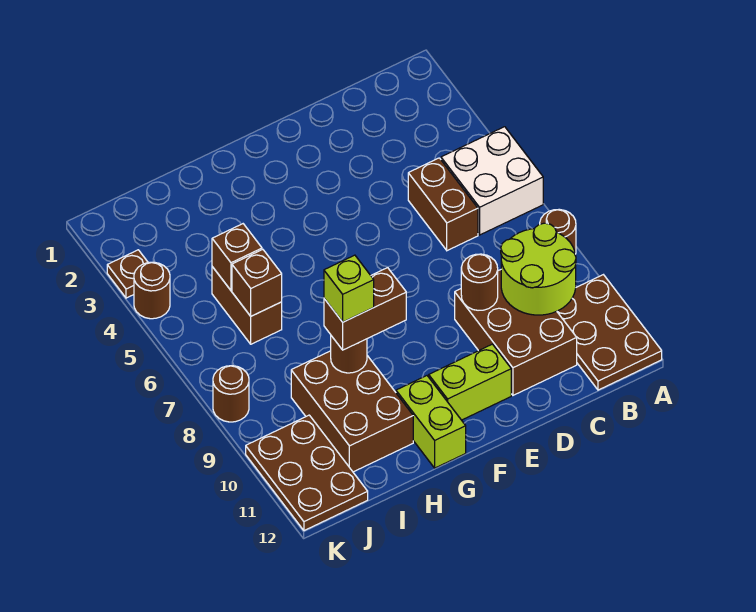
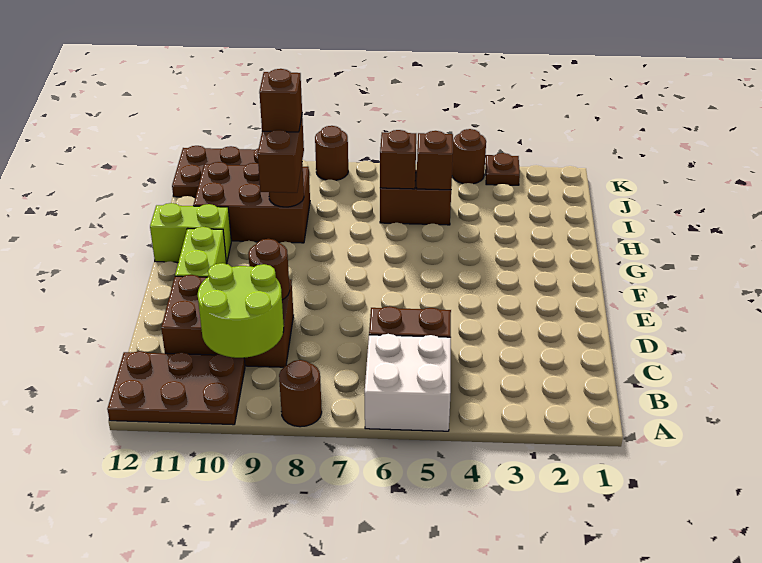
lime brick H9 level 4 -> brown brick H9 level 4

